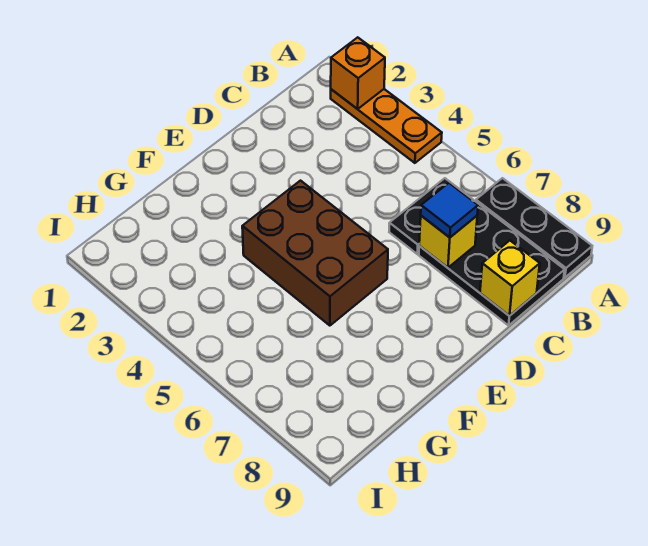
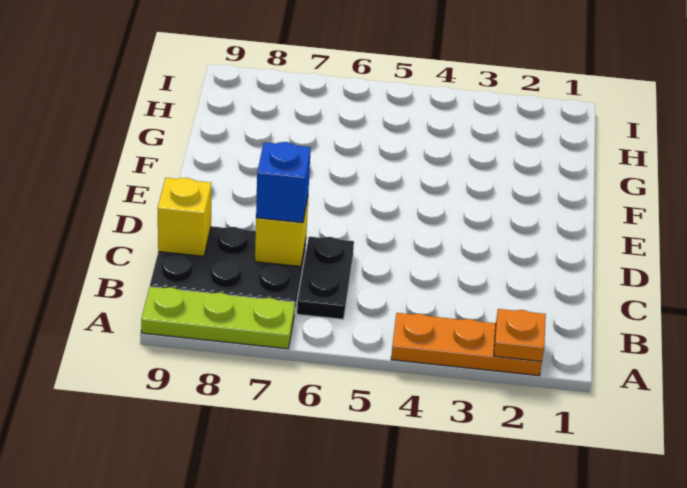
orange brick A2 level 2 -> orange plate A2 level 2
black plate A7:A9 level 1 -> lime plate A7:A9 level 1
blue tile C7 level 3 -> blue brick C7 level 3
brown brick E4:F6 level 1 -> none

